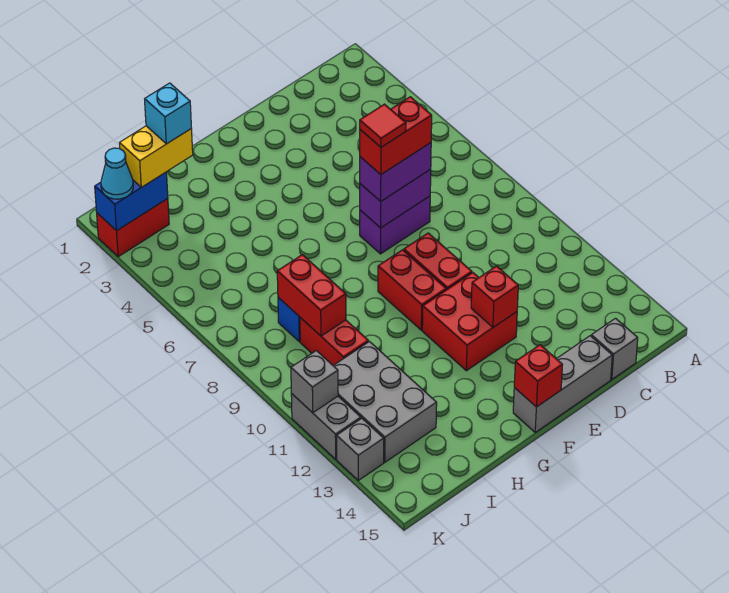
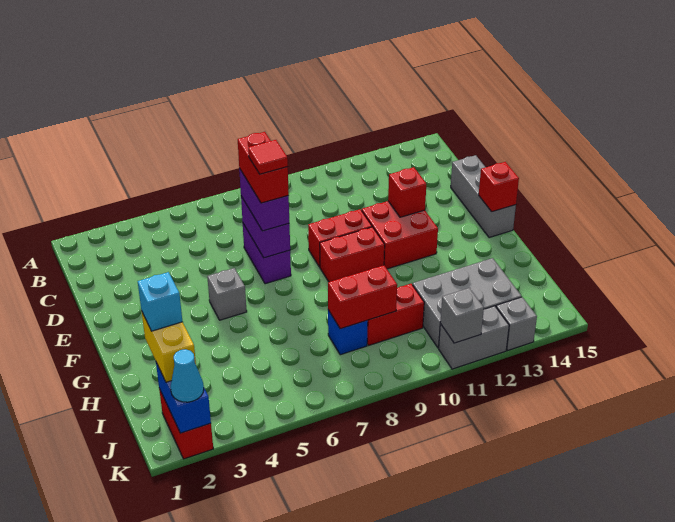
grey brick C15 level 1 -> grey brick F5 level 1

